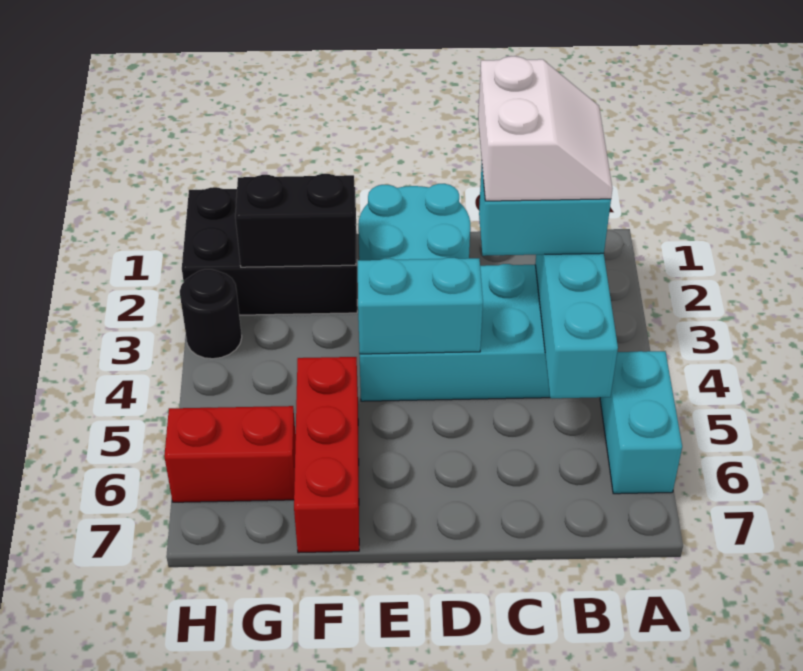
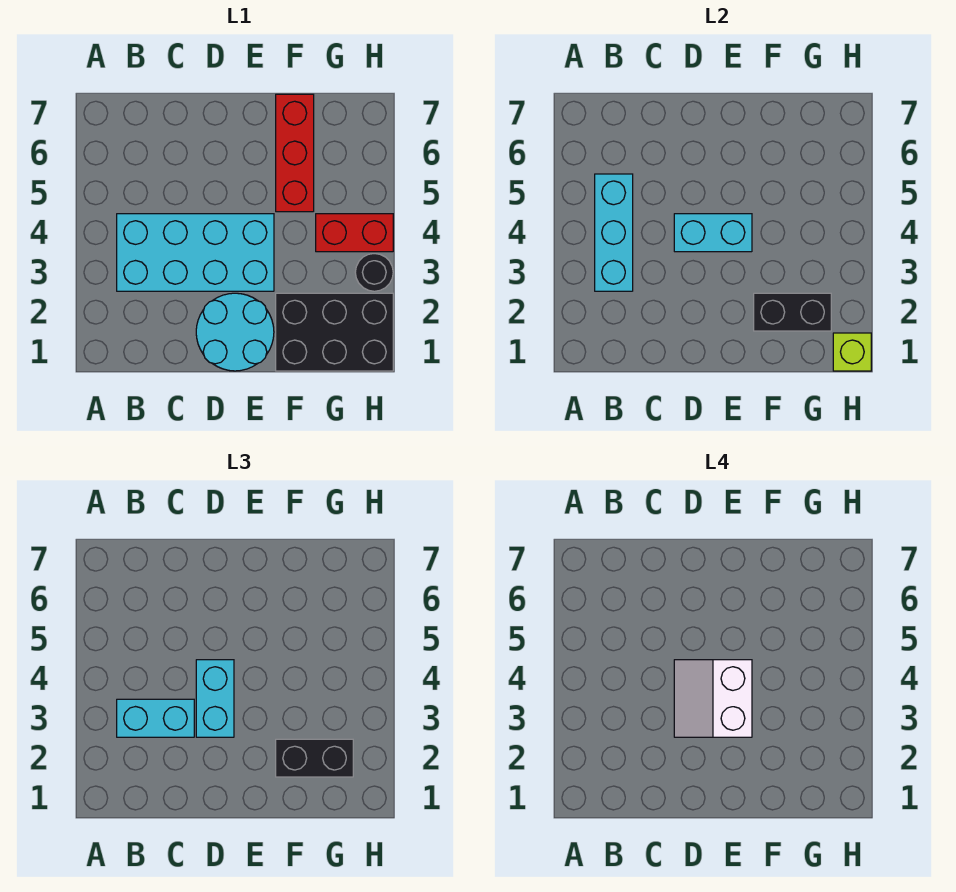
cyan brick A5:A6 level 1 -> cyan brick D3:D4 level 3
white slope B2:C3 level 4 top C -> white slope D3:E4 level 4 top E
none -> black brick F2:G2 level 3
red brick G6:H6 level 1 -> red brick G4:H4 level 1
none -> lime brick H1 level 2

